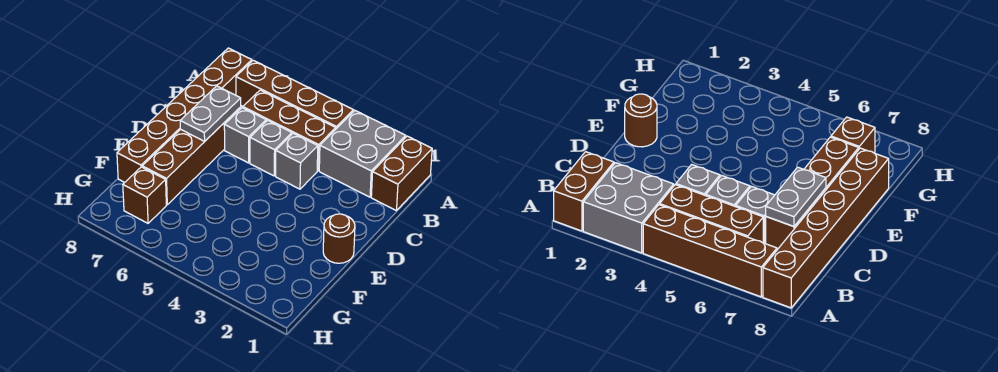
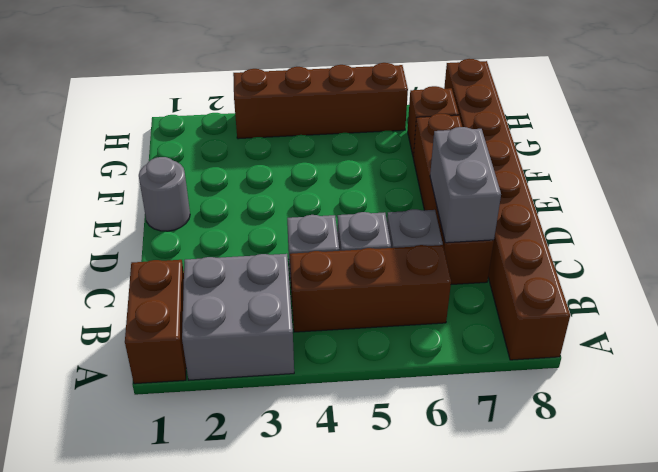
brown brick A4:A7 level 1 -> brown brick H3:H6 level 1
brown brick A8:F8 level 1 -> brown brick A8:H8 level 1
grey plate C7:D7 level 2 -> grey brick C7:D7 level 2
brown round brick E1 level 1 -> grey round brick E1 level 1

